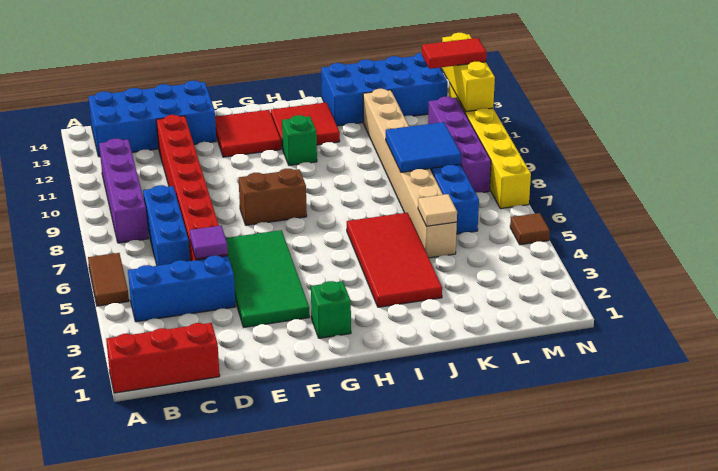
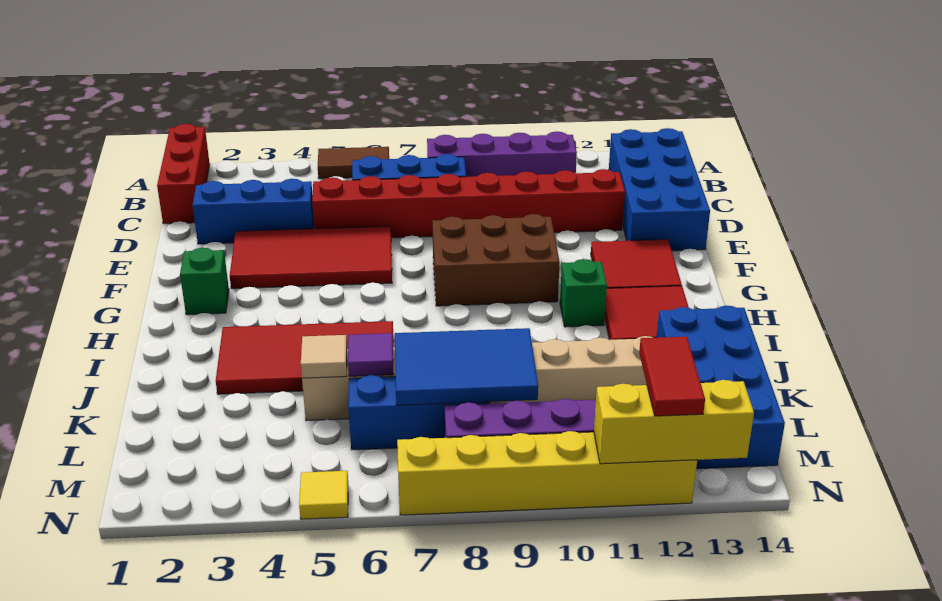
blue brick B4:D4 level 1 -> blue brick D2:D4 level 1
purple tile D5 level 2 -> purple tile K6 level 2
green tile E3:F6 level 1 -> red tile E3:F6 level 1
brown brick F8:G8 level 1 -> brown brick F8:G10 level 1
blue tile K8:L9 level 2 -> blue tile K7:L9 level 2
brown tile N5 level 1 -> yellow tile N5 level 1

